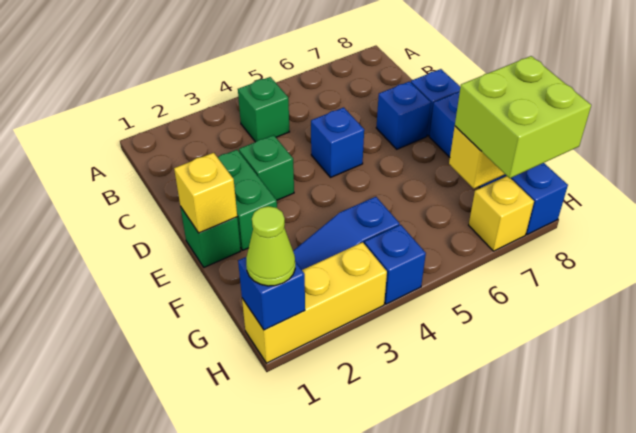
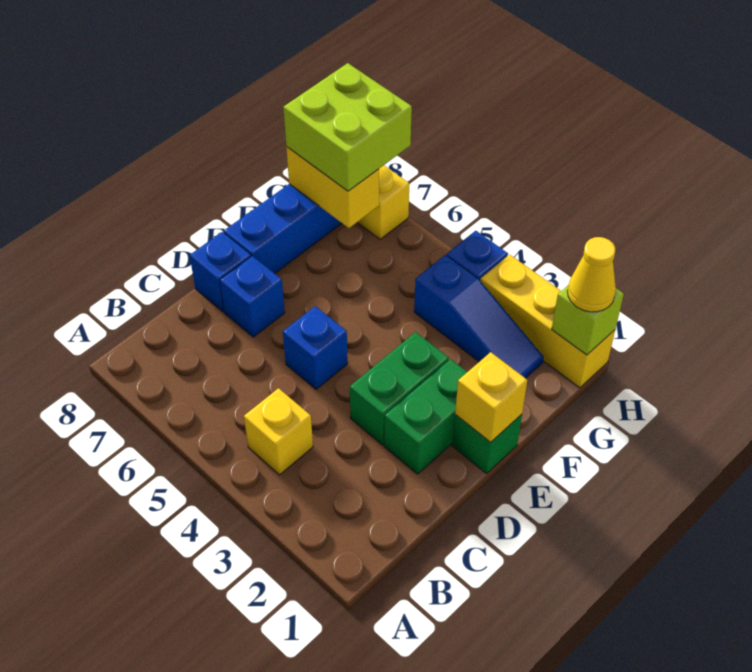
green brick B4 level 1 -> yellow brick B4 level 1
green brick D3 level 1 -> green brick D3:E3 level 1
blue brick H1 level 2 -> lime brick H1 level 2
lime cone H1 level 3 -> yellow cone H1 level 3

